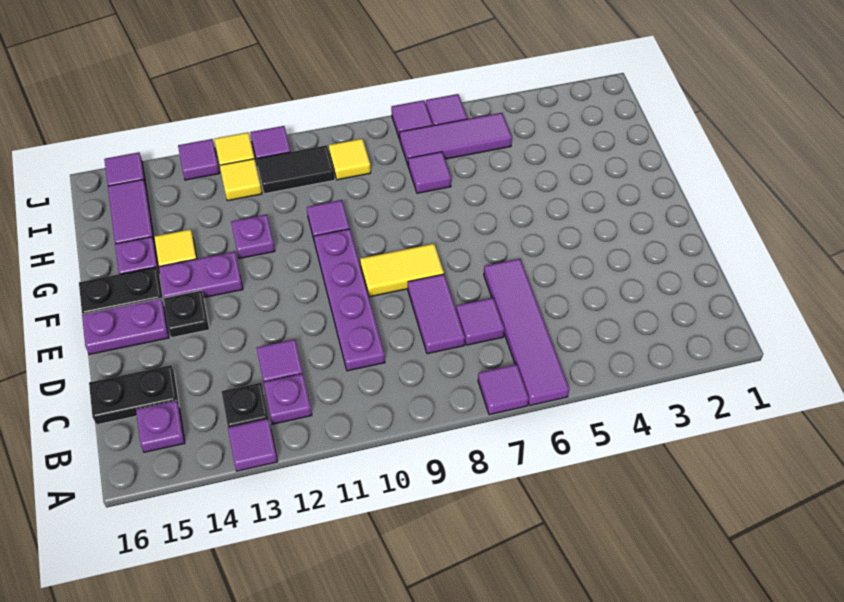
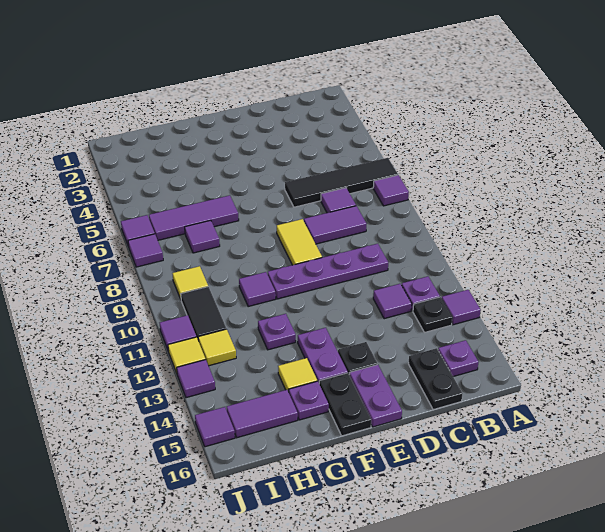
purple tile A6:D6 level 1 -> black tile A6:D6 level 1
purple tile I5:I7 level 1 -> purple tile G6:I6 level 1

